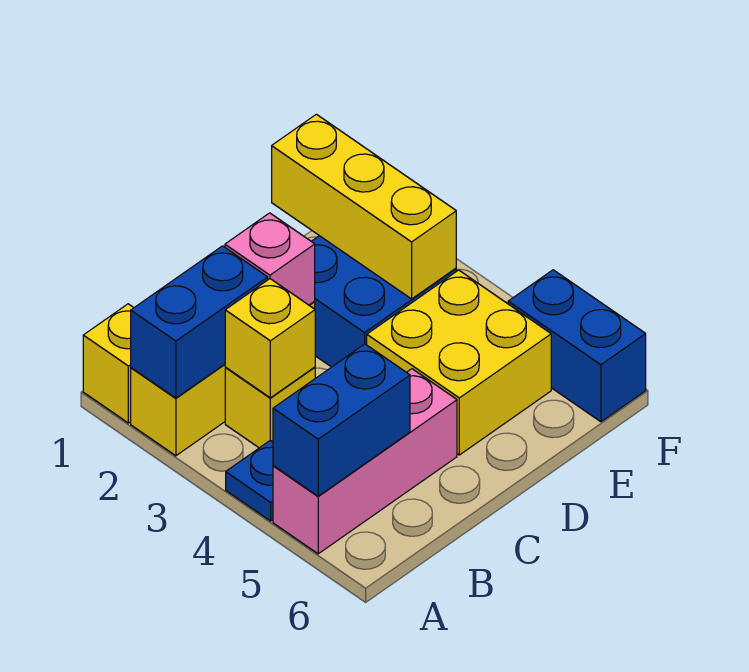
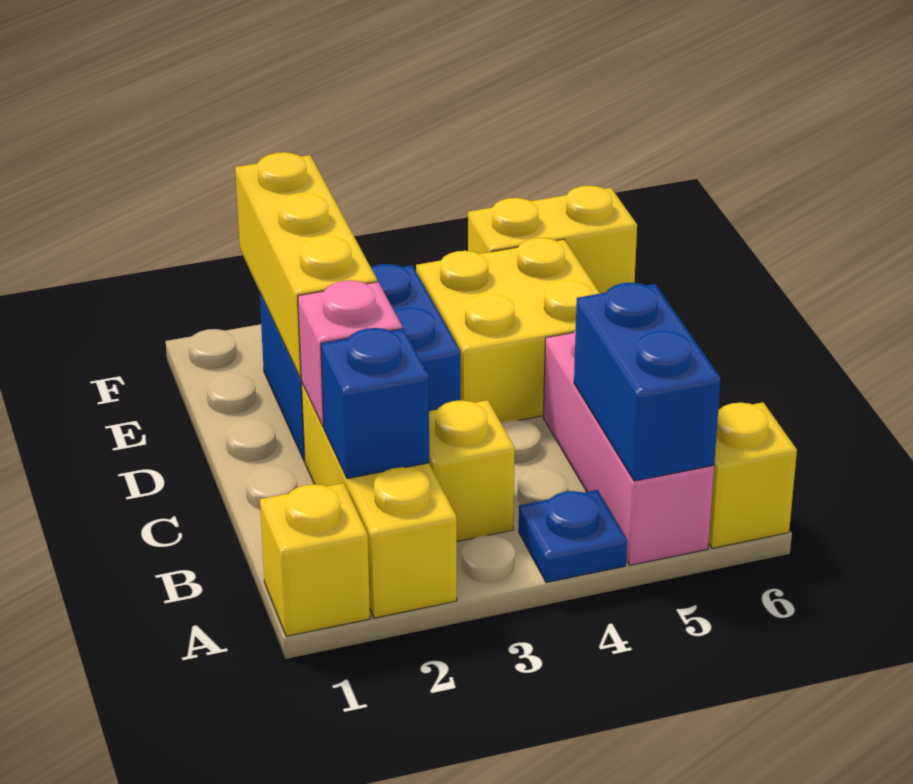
blue brick A2:B2 level 2 -> blue brick B2 level 2
yellow brick B3 level 2 -> yellow brick A6 level 1
yellow brick E1:E3 level 2 -> yellow brick D2:F2 level 2
blue brick F5:F6 level 1 -> yellow brick F5:F6 level 1

